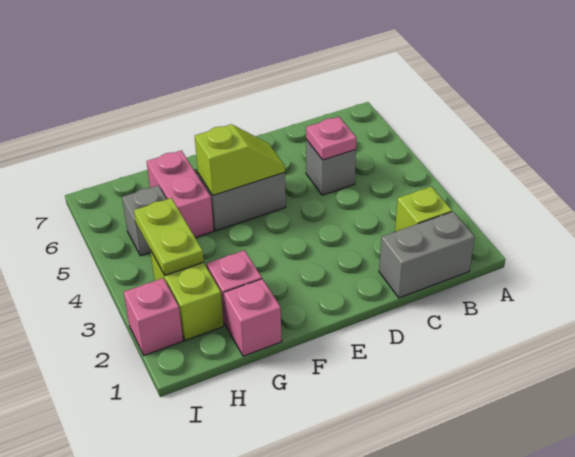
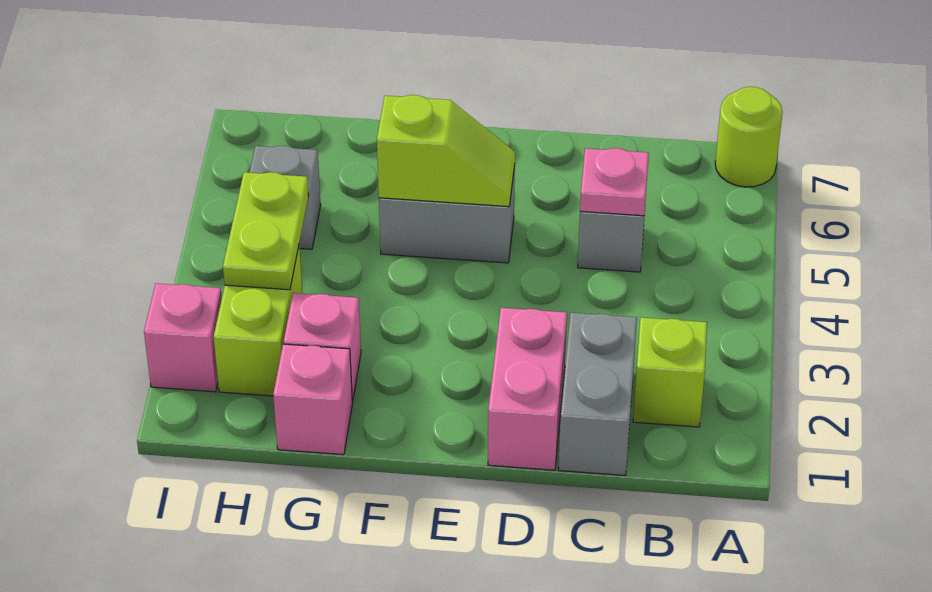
none -> lime round brick A7 level 1
grey brick B1:C1 level 1 -> grey brick C1:C2 level 1
pink brick G5:G6 level 1 -> pink brick D1:D2 level 1

